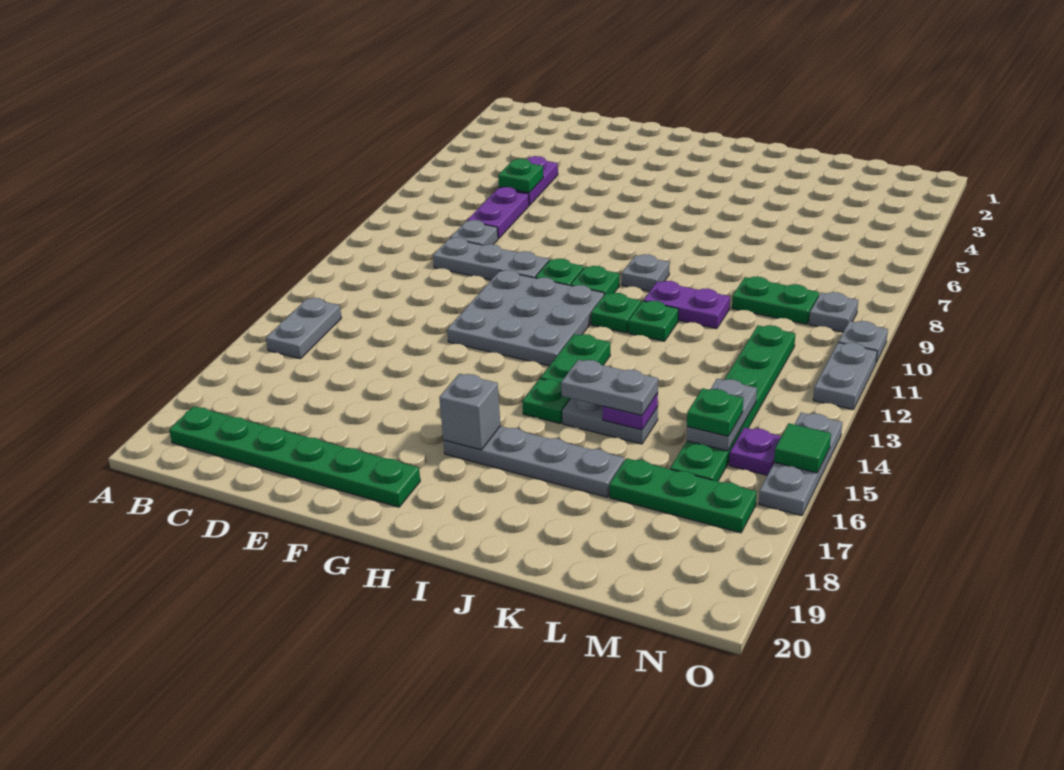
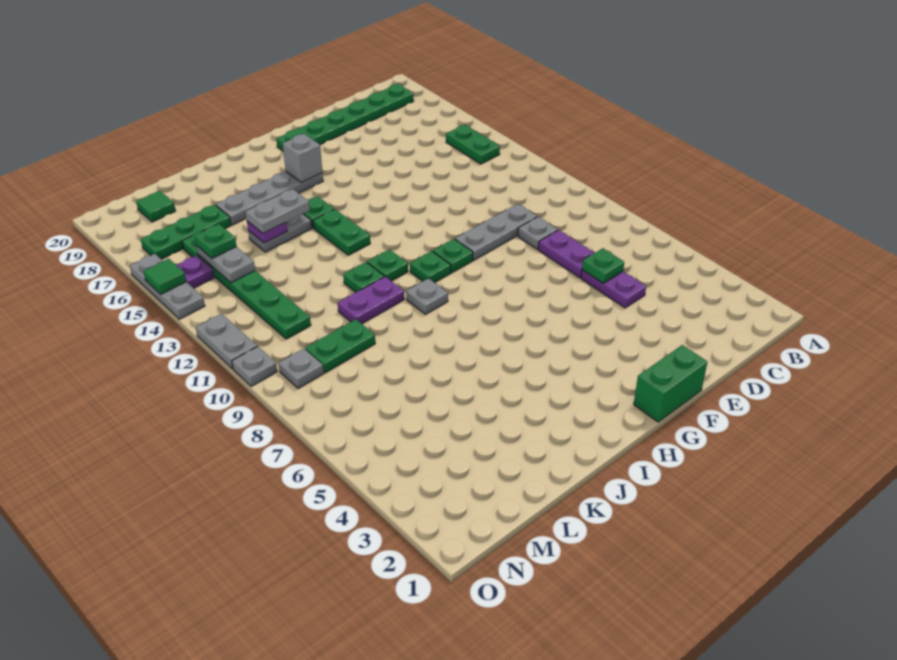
grey plate B14:B15 level 1 -> green plate B14:B15 level 1
none -> green brick F1:G1 level 1
grey plate F11:H13 level 1 -> none
none -> green tile M19 level 1

